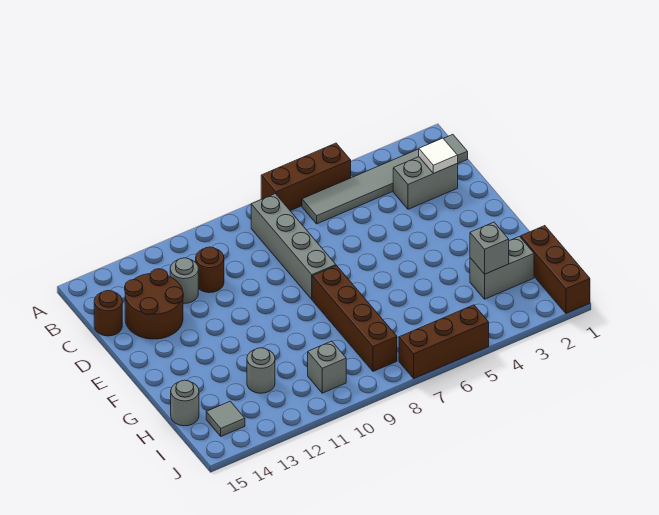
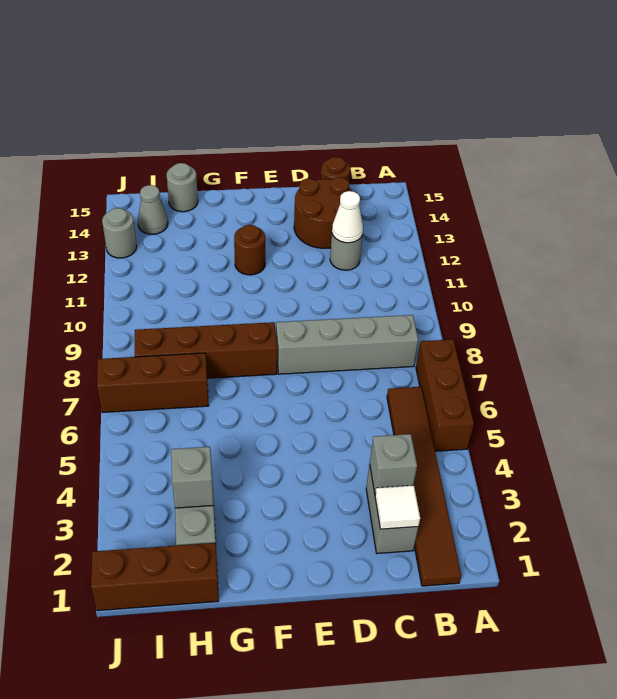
grey tile B1:B6 level 1 -> brown tile B1:B6 level 1
brown round brick C11 level 1 -> brown round brick F12 level 1
none -> white cone C12 level 2
grey round brick H12 level 1 -> grey round brick J13 level 1
grey brick I10 level 1 -> grey brick C3 level 2
grey tile I14 level 1 -> grey cone I14 level 1
brown brick J5:J7 level 1 -> brown brick H7:J7 level 1

